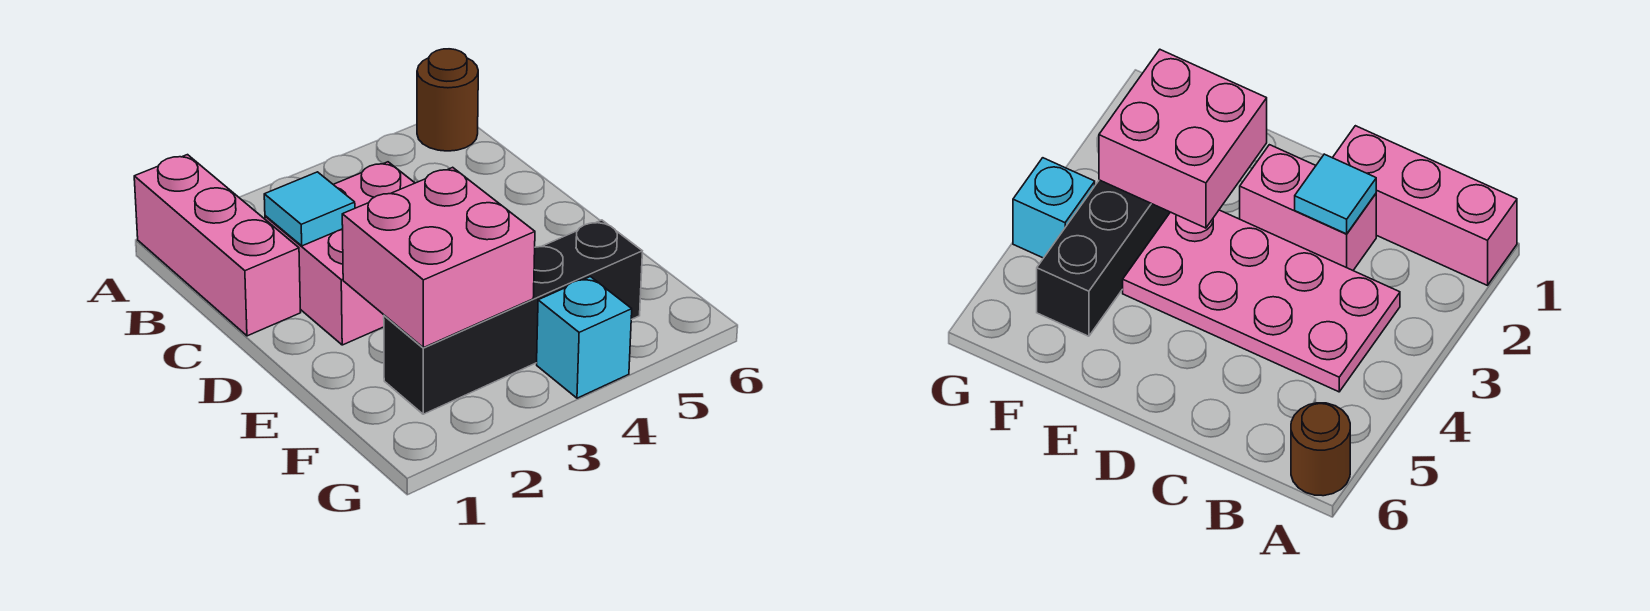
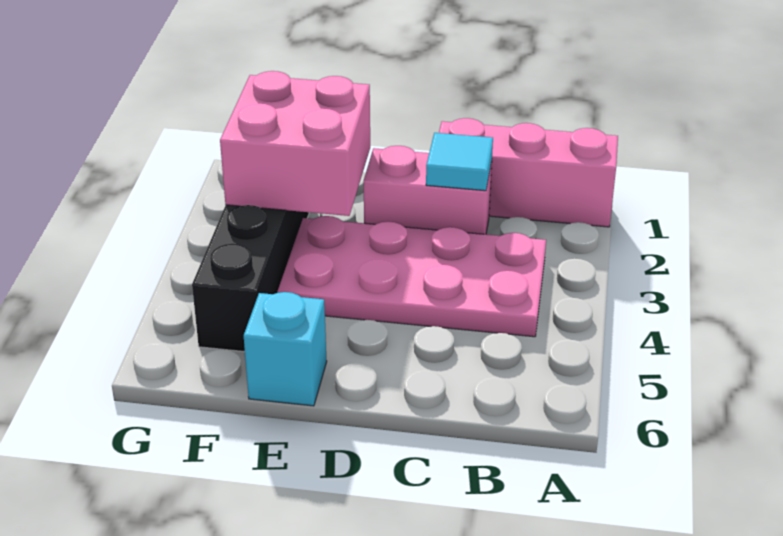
brown round brick A6 level 1 -> none
cyan brick G4 level 1 -> cyan brick E6 level 1

